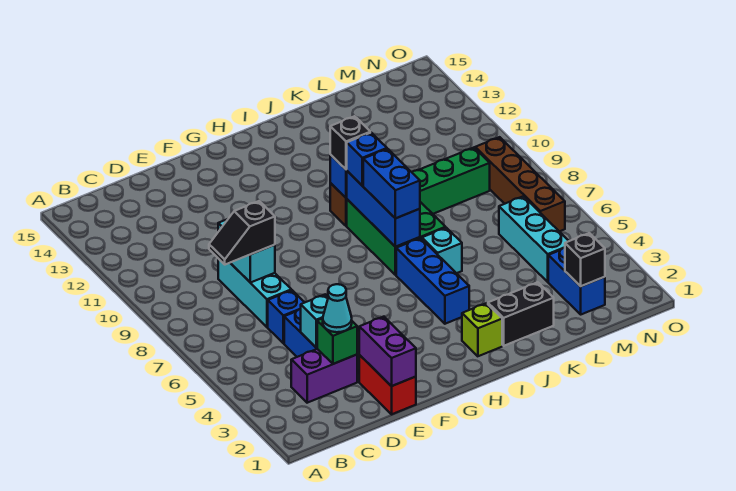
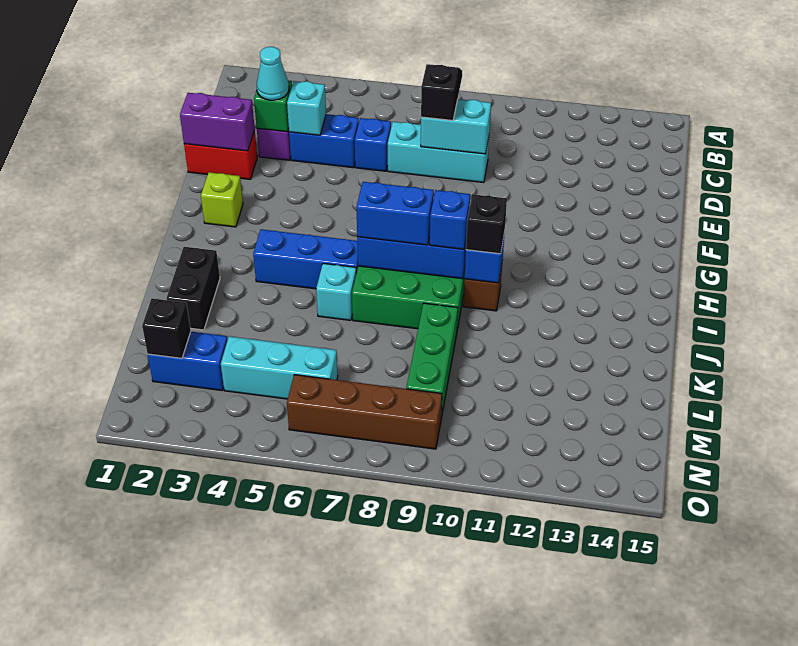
lime brick I2 level 1 -> lime brick G2 level 1

